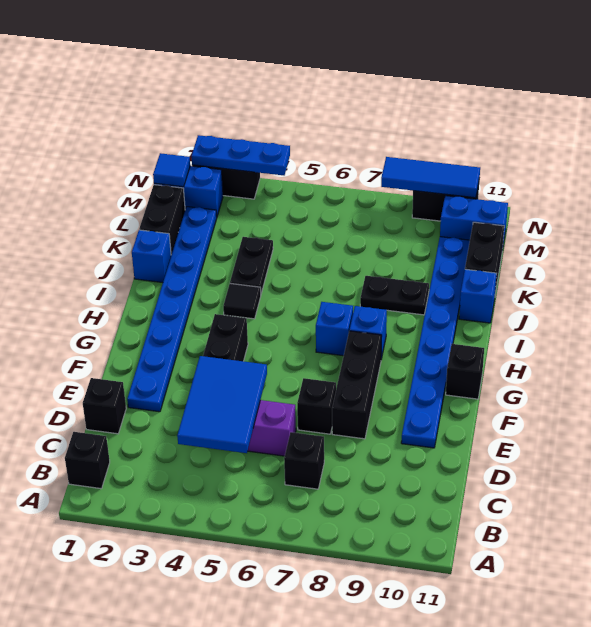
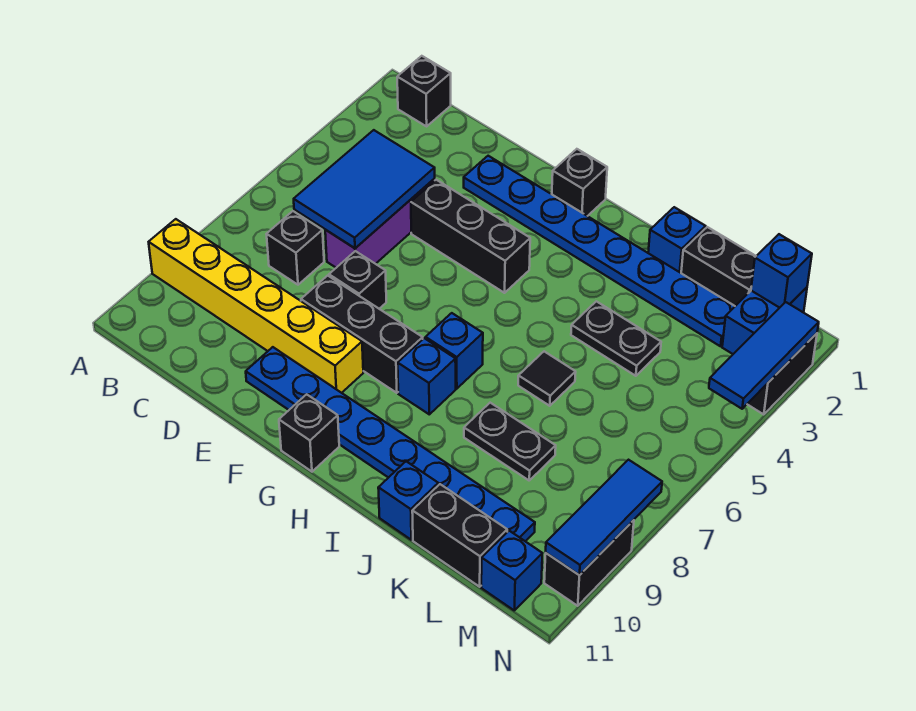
none -> yellow brick A9:F9 level 1
blue tile C4:E5 level 2 -> blue tile C4:D6 level 2
black brick D1 level 1 -> black brick G1 level 1
black tile I4 level 1 -> black tile J6 level 1
black plate J8:J9 level 1 -> black plate J8:K8 level 1
blue tile M1 level 2 -> blue brick M1 level 2
blue brick M10:M11 level 1 -> blue brick M11 level 1
blue plate N2:N4 level 2 -> blue tile N2:N4 level 2

